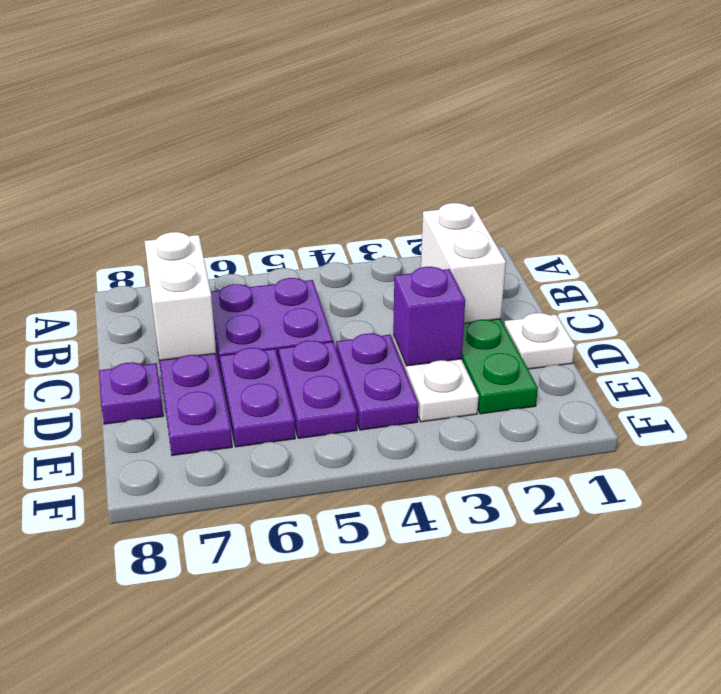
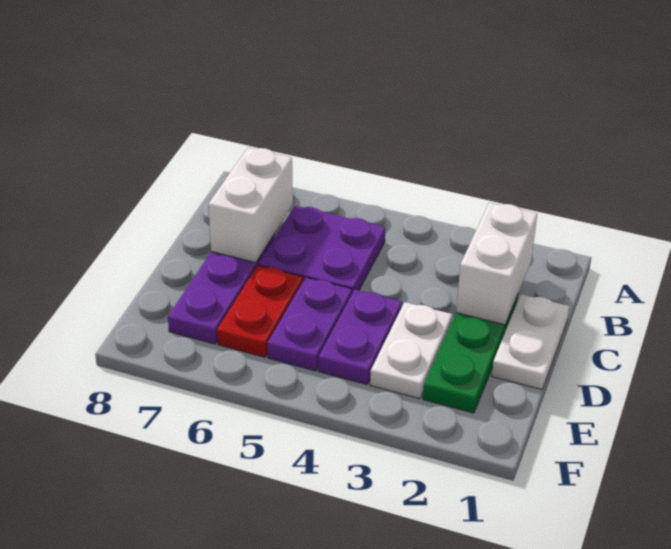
white plate D1 level 1 -> white plate C1:D1 level 1
purple brick D3 level 2 -> none
purple plate D6:E6 level 1 -> red plate D6:E6 level 1
purple plate D8 level 1 -> none

